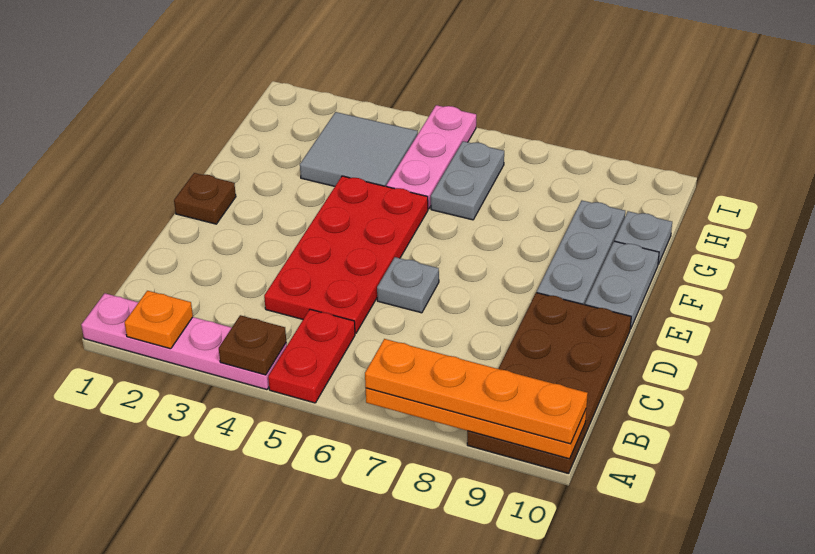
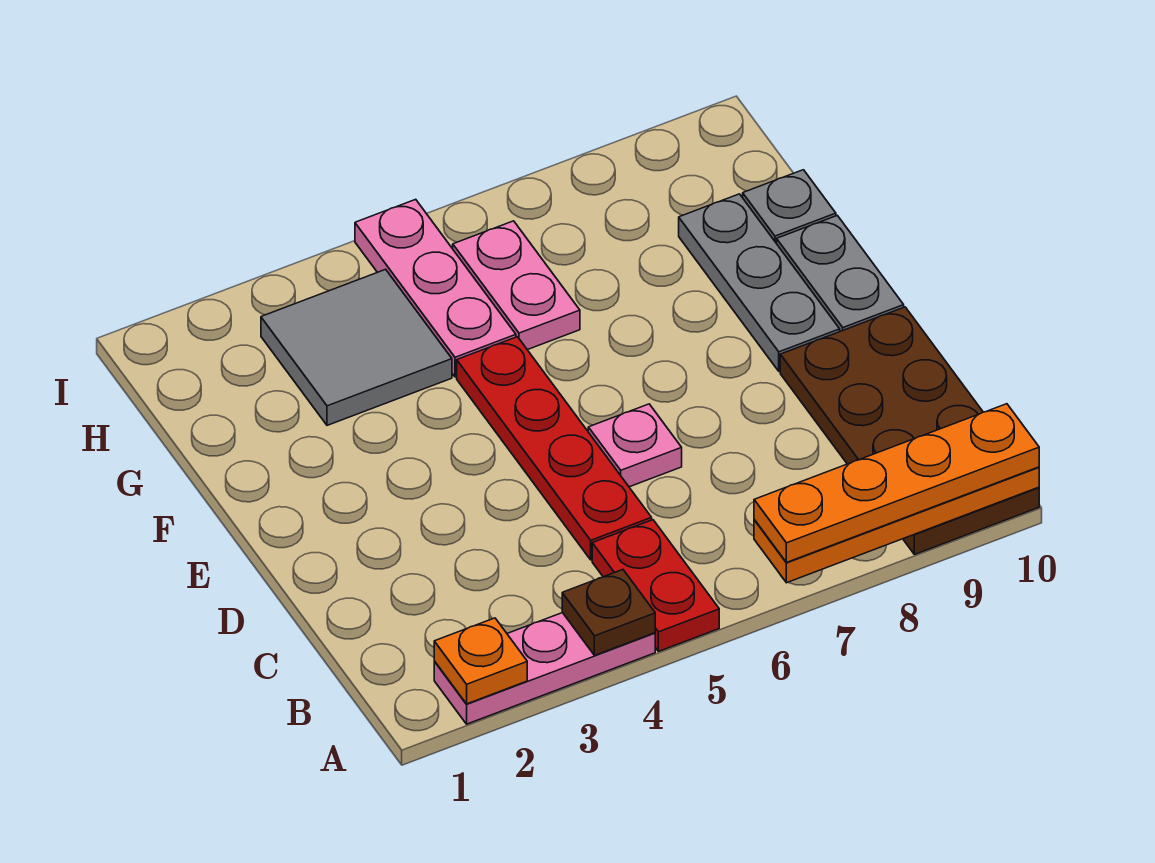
pink plate A1:A4 level 1 -> pink plate A2:A4 level 1
red plate C4:F5 level 1 -> red plate C5:F5 level 1
grey plate D6 level 1 -> pink plate D6 level 1
brown plate E1 level 1 -> none
grey plate G6:H6 level 1 -> pink plate G6:H6 level 1

